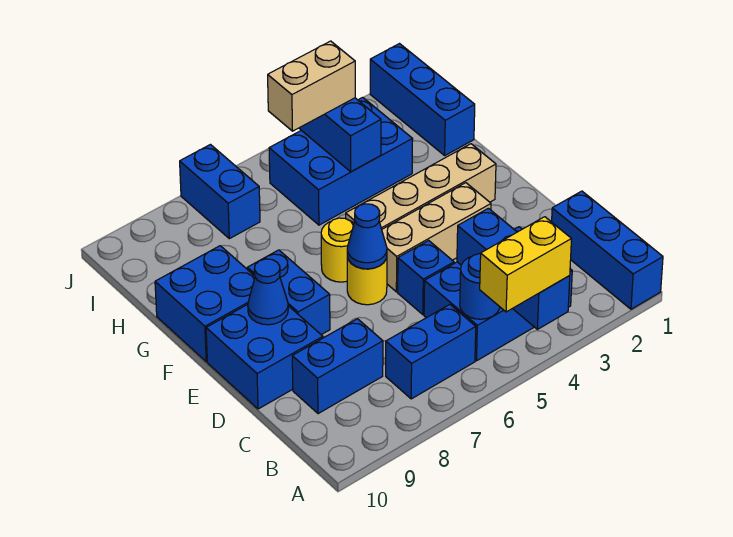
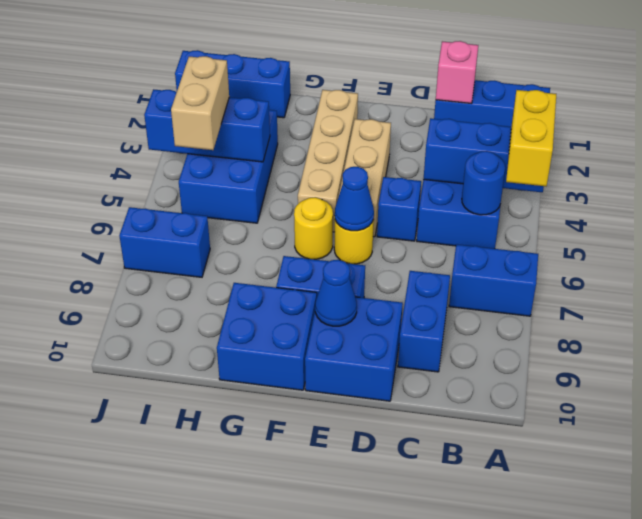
blue brick B6:B7 level 1 -> blue brick A7:B7 level 1
none -> pink brick C1 level 2

